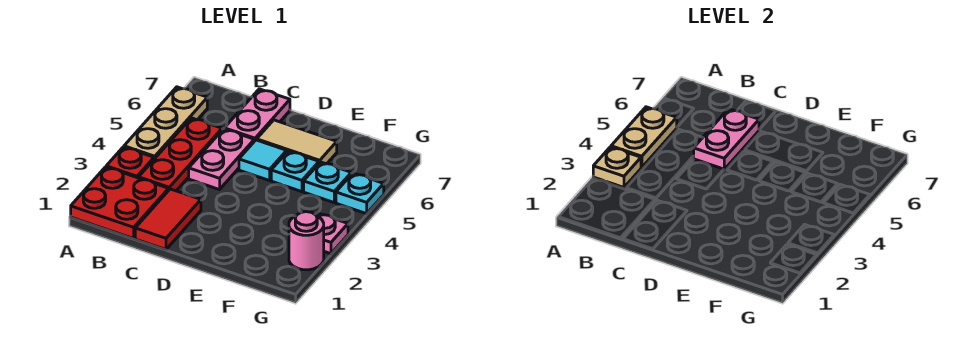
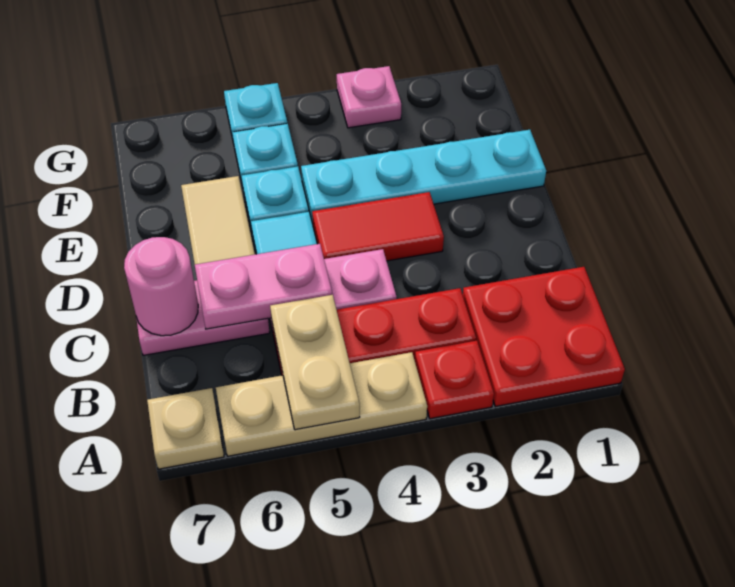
tan plate A3 level 2 -> tan plate A7 level 1
tan plate A4:A5 level 2 -> tan plate A5:B5 level 2
red tile C1:C2 level 1 -> red tile D3:D4 level 1
none -> cyan plate E1:E4 level 1
pink round brick G2 level 1 -> pink round brick C7 level 2

